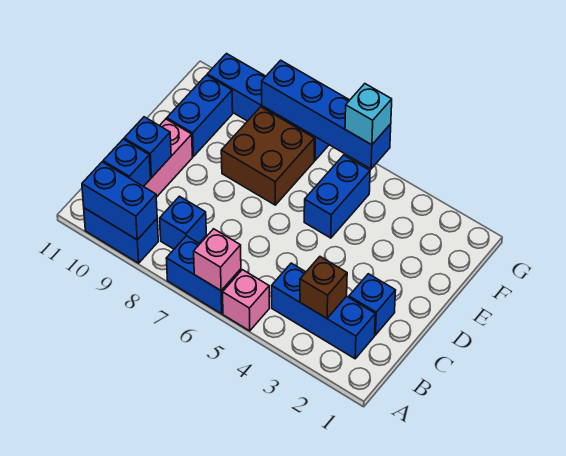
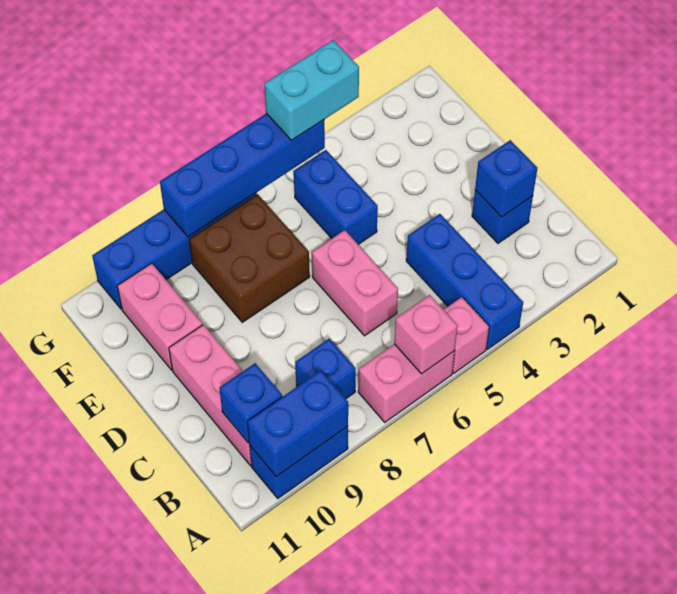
blue brick A6:A7 level 1 -> pink brick A6:A7 level 1
blue brick B2:B4 level 1 -> blue brick A4:C4 level 1
brown brick B3 level 2 -> none
none -> pink brick C6:D6 level 1
blue brick C10 level 2 -> blue brick C2 level 2
blue brick E10:F10 level 1 -> pink brick E10:F10 level 1
cyan brick G5 level 3 -> cyan brick G4:G5 level 3

